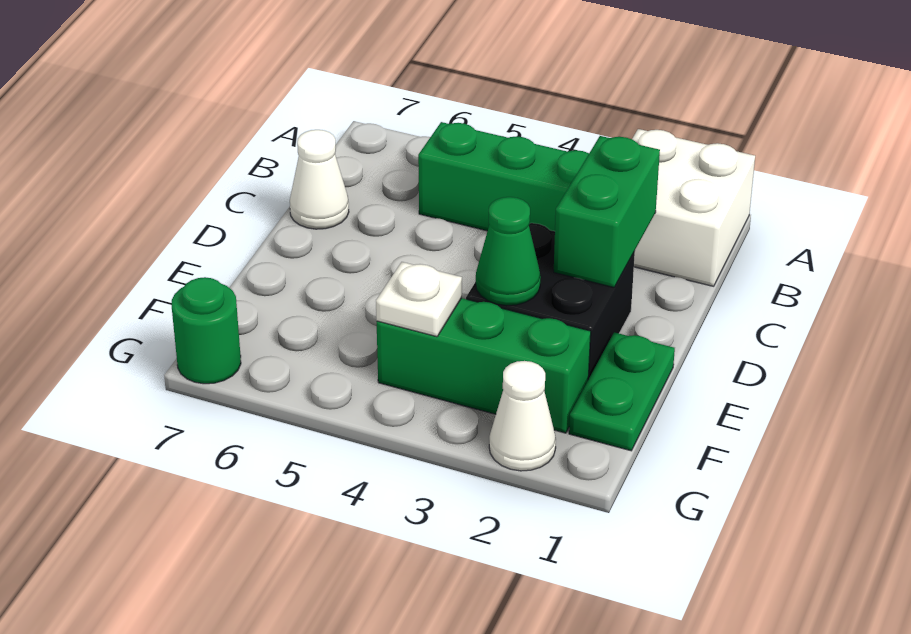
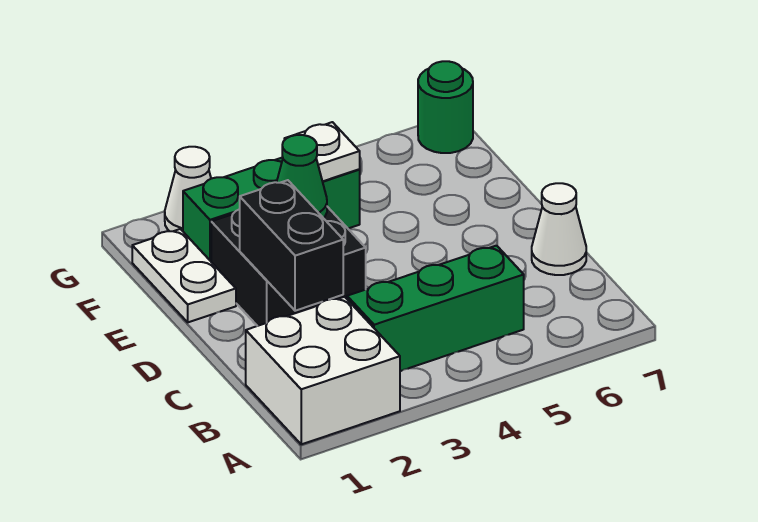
green brick C2:D2 level 2 -> black brick C2:D2 level 2
green plate E1:F1 level 1 -> white plate E1:F1 level 1

